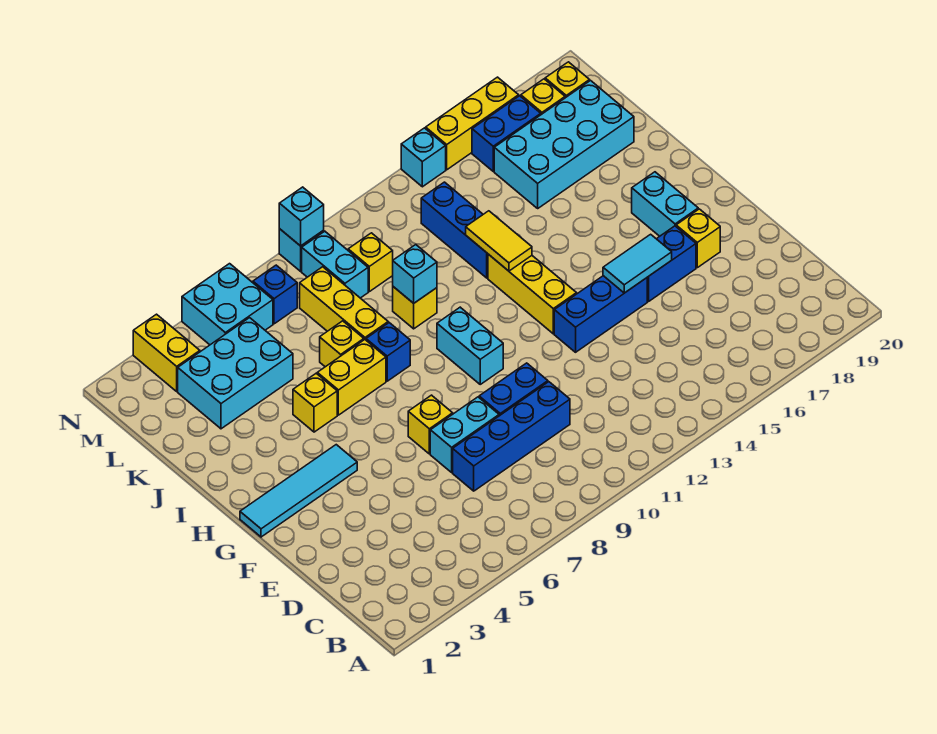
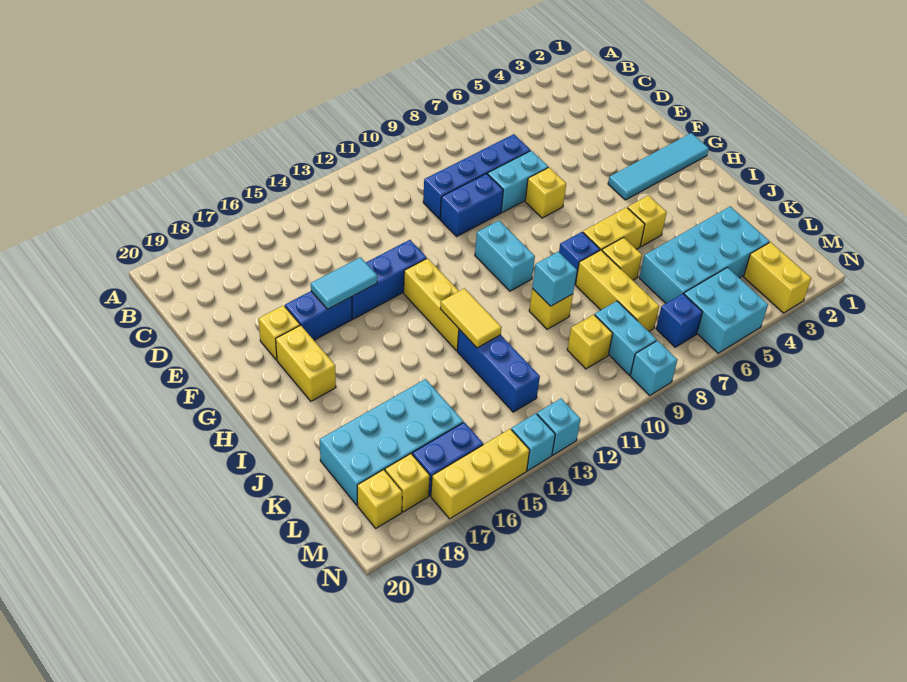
cyan brick G18:H18 level 1 -> yellow brick G18:H18 level 1
cyan brick K3:L5 level 1 -> cyan brick K3:L6 level 1
cyan brick N9 level 2 -> cyan brick N13 level 1

